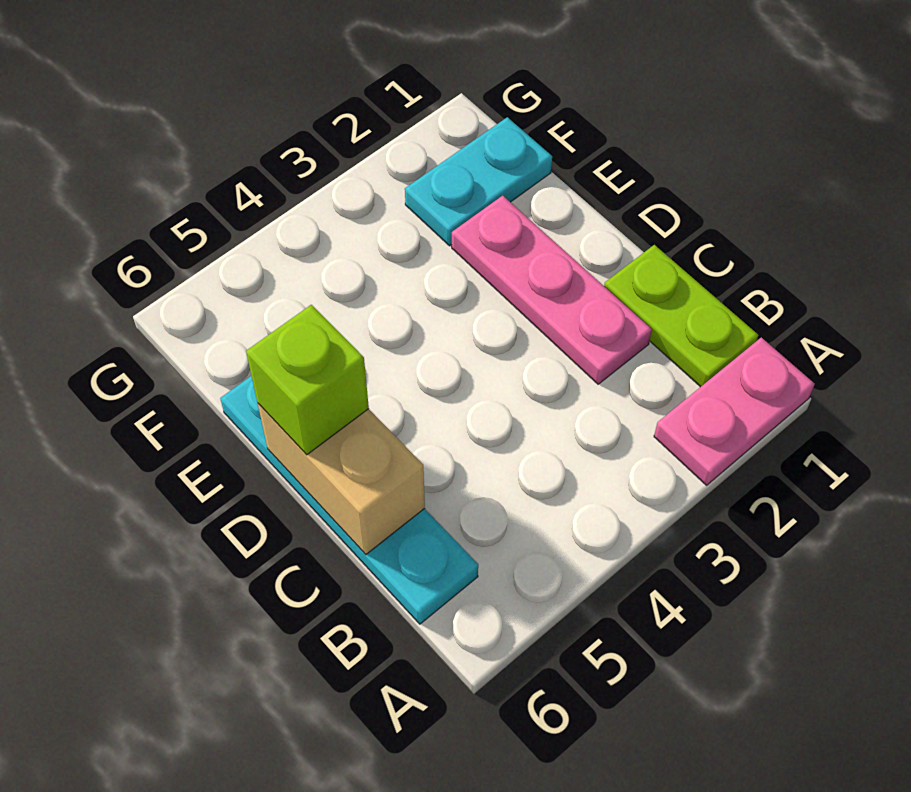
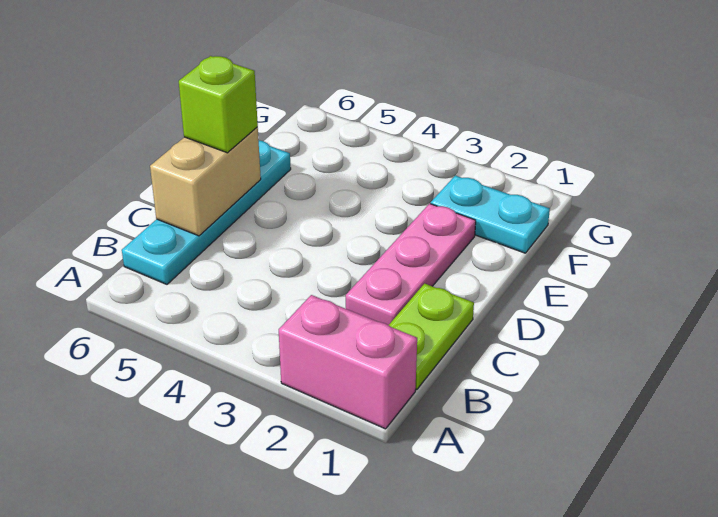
pink plate A1:A2 level 1 -> pink brick A1:A2 level 1

